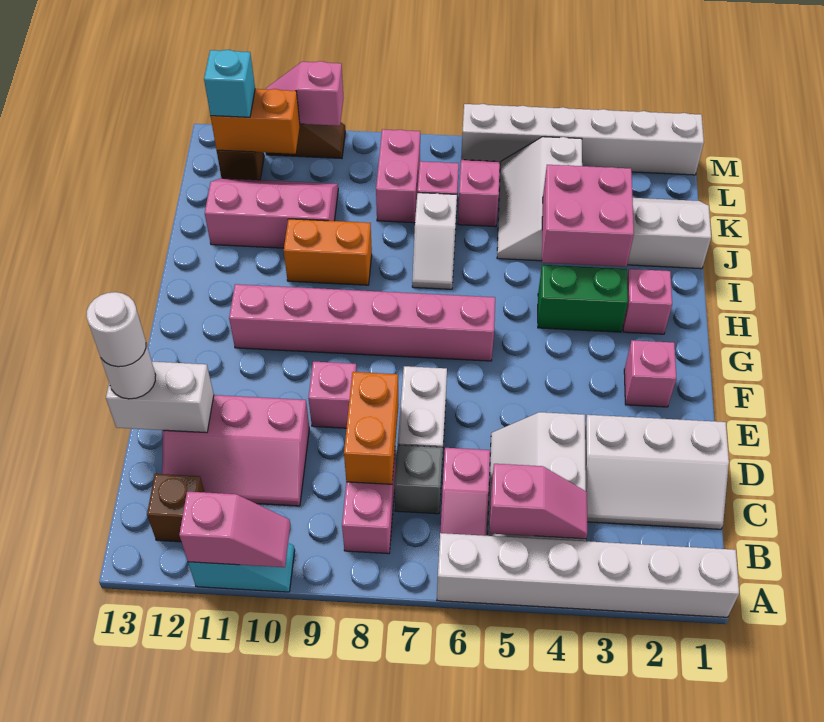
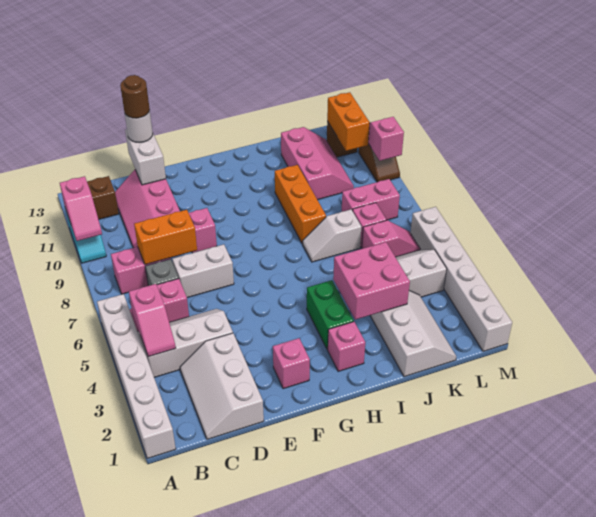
white round brick D13 level 4 -> brown round brick D13 level 4
pink brick G6:G11 level 1 -> none
orange brick I9:I10 level 1 -> orange brick I8:I10 level 1
cyan brick L12 level 3 -> none

